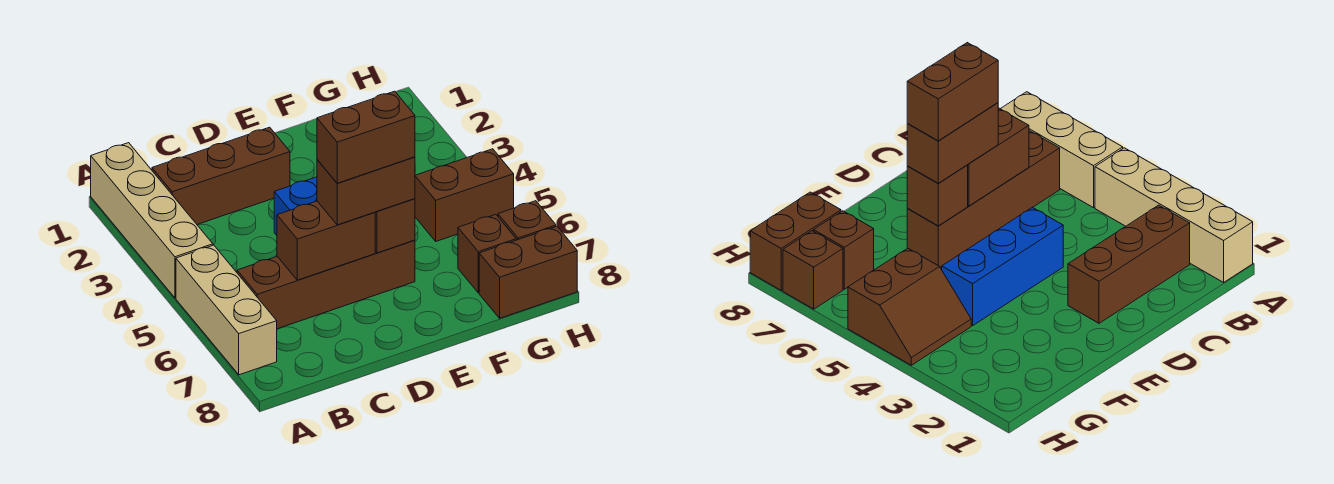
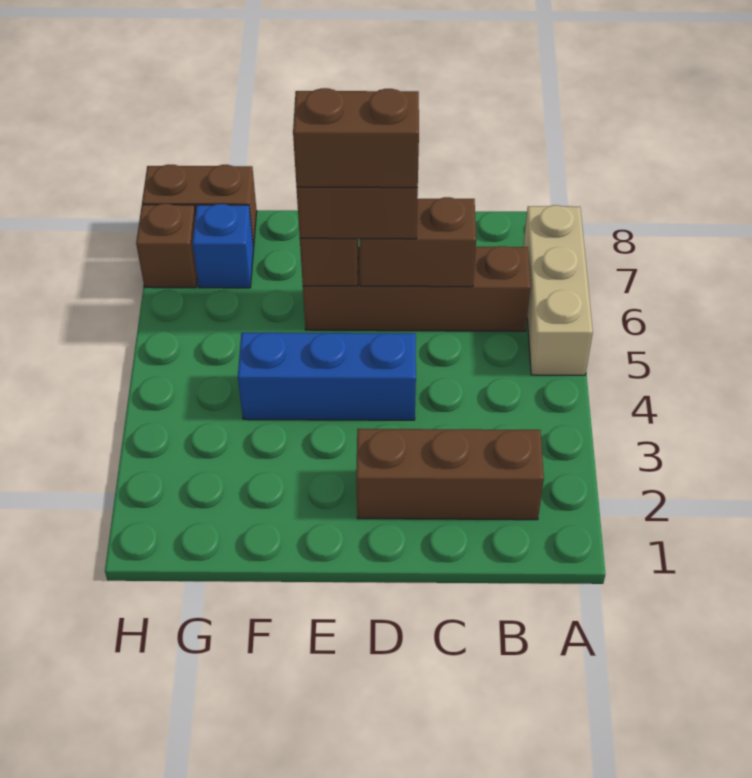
tan brick A1:A4 level 1 -> none
brown slope G4:H5 level 1 top 5 -> none
brown brick G7 level 1 -> blue brick G7 level 1

